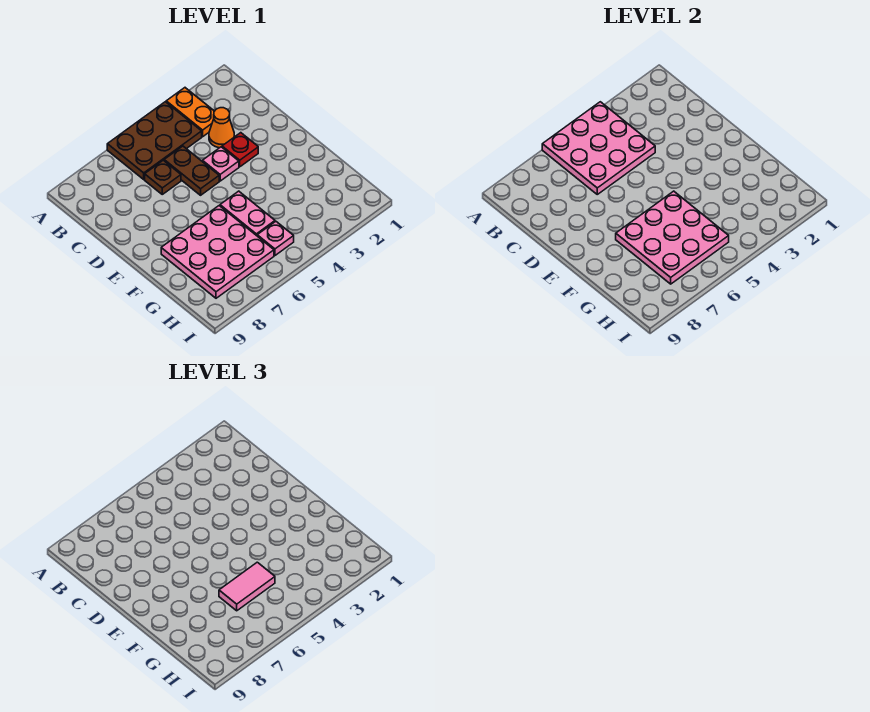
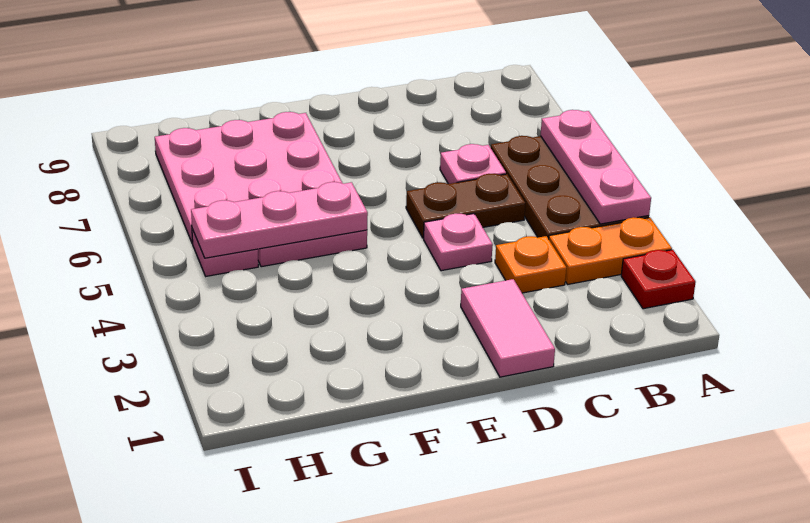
pink plate A4:C6 level 2 -> pink plate A4:A6 level 2
orange cone C3 level 1 -> orange plate C3 level 1
brown plate C6 level 1 -> pink plate C6 level 1
red plate D3 level 1 -> red plate A2 level 1
pink plate F5:H7 level 2 -> pink plate F5:H5 level 2
pink tile G5:G6 level 3 -> pink tile D1:D2 level 1

